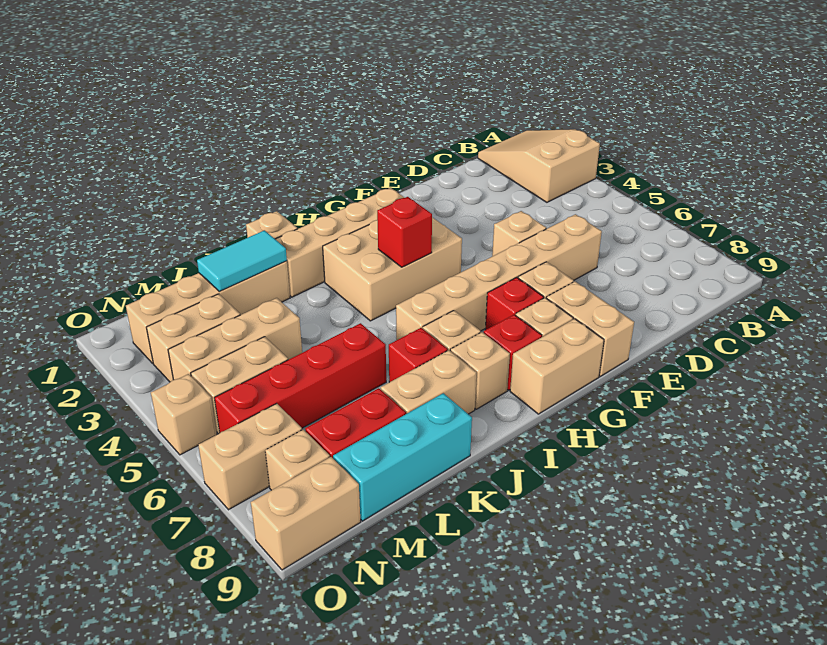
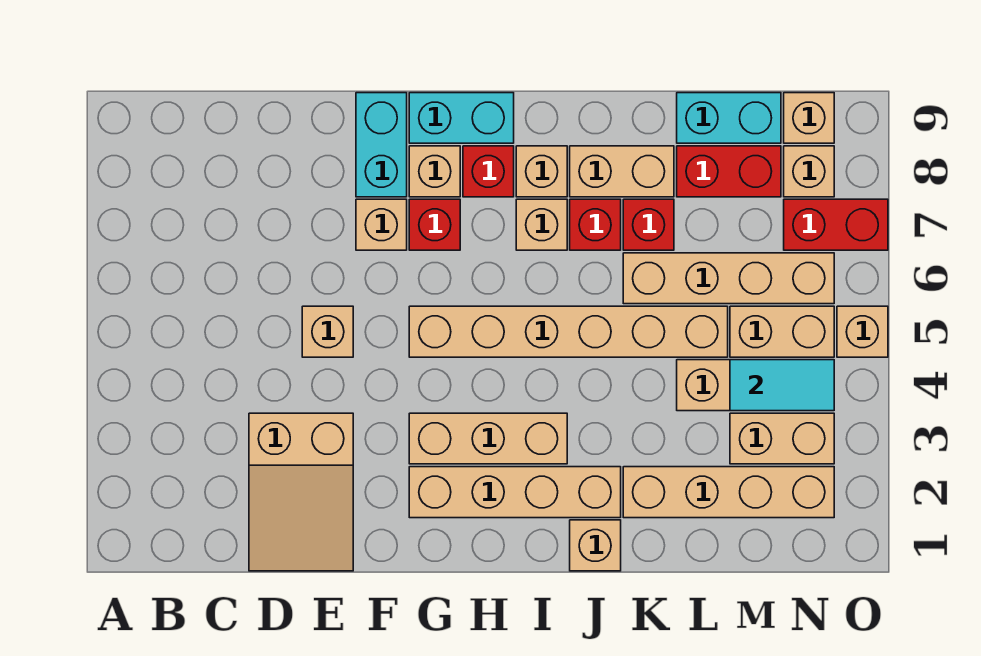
tan slope A1:B3 level 1 top 3 -> tan slope D1:E3 level 1 top 3
tan brick D6:I6 level 1 -> tan brick G5:L5 level 1
tan brick F8:F9 level 1 -> cyan brick F8:F9 level 1
tan brick G3:I4 level 1 -> tan brick G3:I3 level 1
tan brick G9:H9 level 1 -> cyan brick G9:H9 level 1
red brick H4 level 2 -> red brick K7 level 1
cyan tile K2:L2 level 2 -> cyan tile M4:N4 level 2
red brick K6:N6 level 1 -> tan brick K6:N6 level 1
cyan brick K9:M9 level 1 -> cyan brick L9:M9 level 1
tan brick N7:O7 level 1 -> red brick N7:O7 level 1
tan brick N9:O9 level 1 -> tan brick N9 level 1

